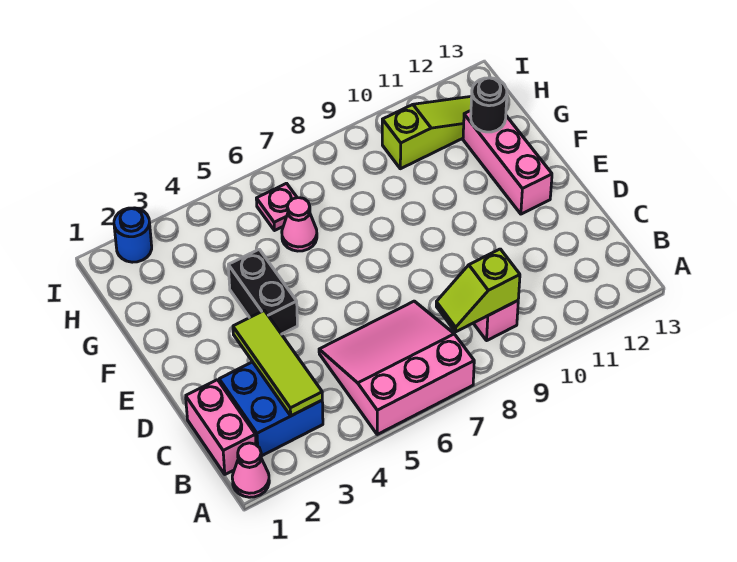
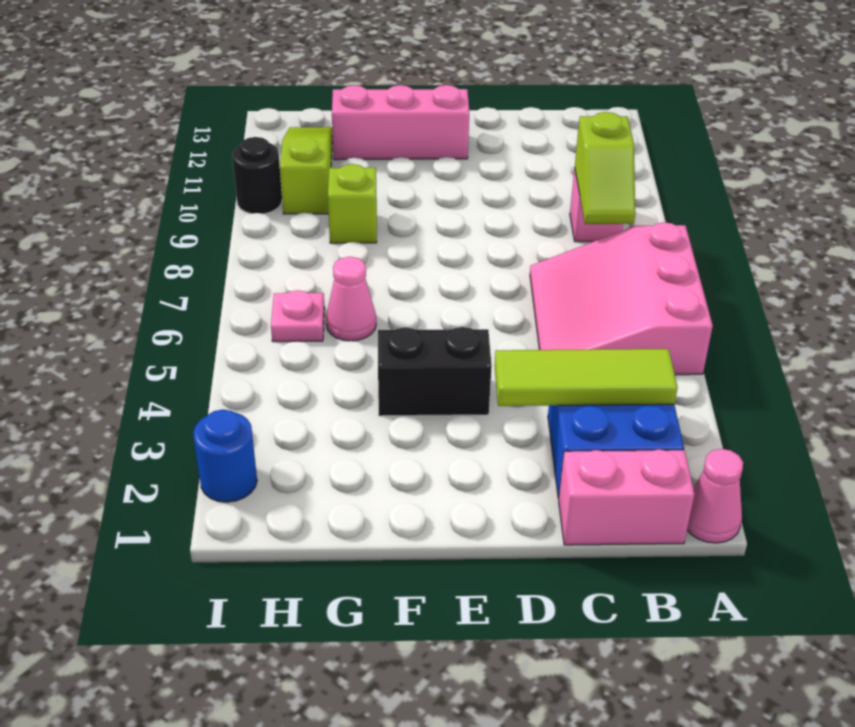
none -> lime brick G9 level 1
black round brick G12 level 2 -> black round brick I10 level 1

